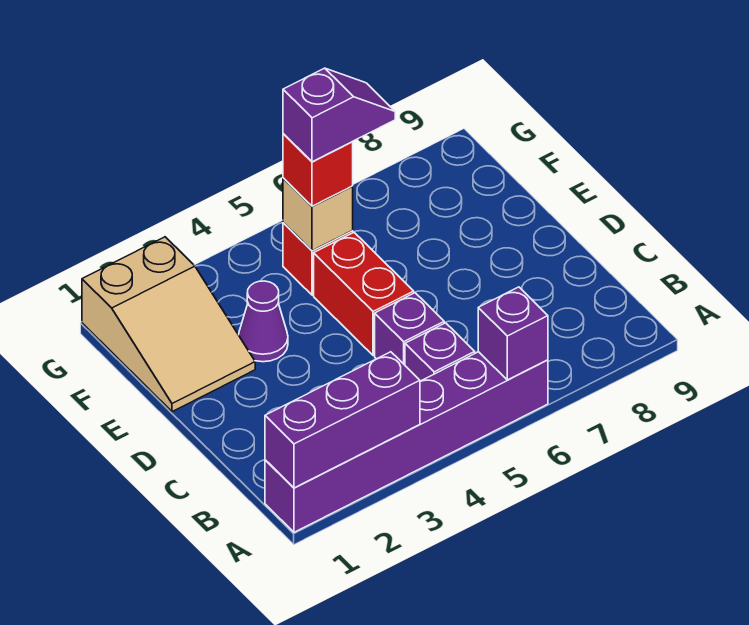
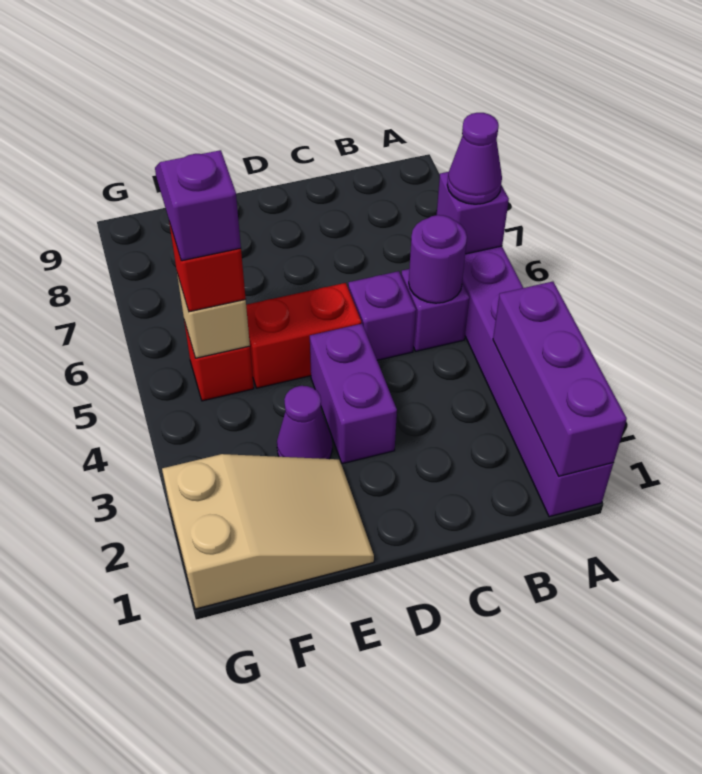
none -> purple cone A6 level 3
none -> purple round brick B5 level 2
none -> purple brick D3:D4 level 1

